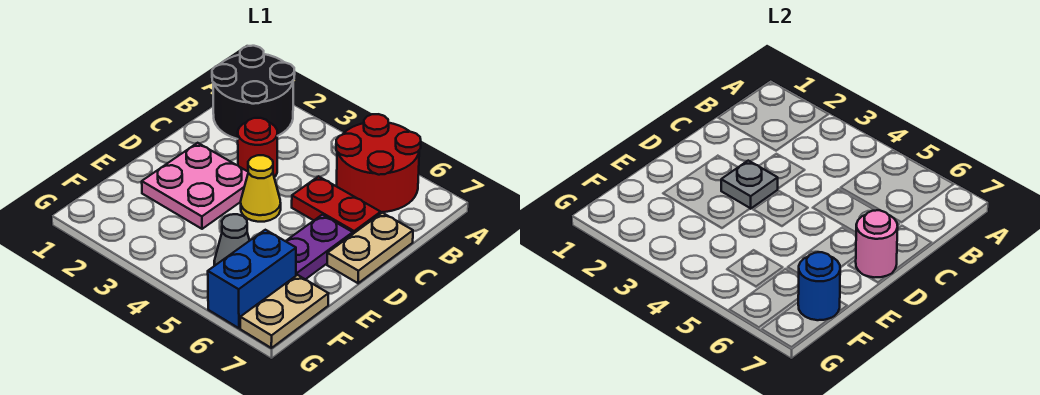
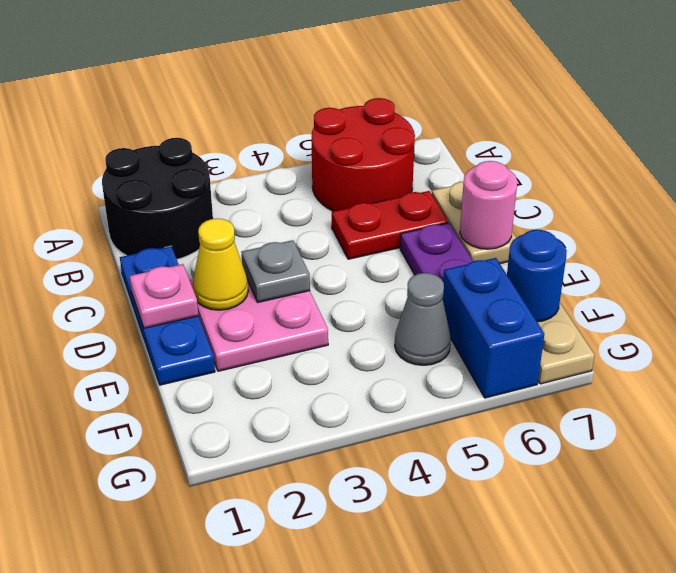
none -> blue plate C1:E1 level 1
red round brick C3 level 1 -> none
none -> pink plate D1 level 2
yellow cone D4 level 1 -> yellow cone D2 level 2

